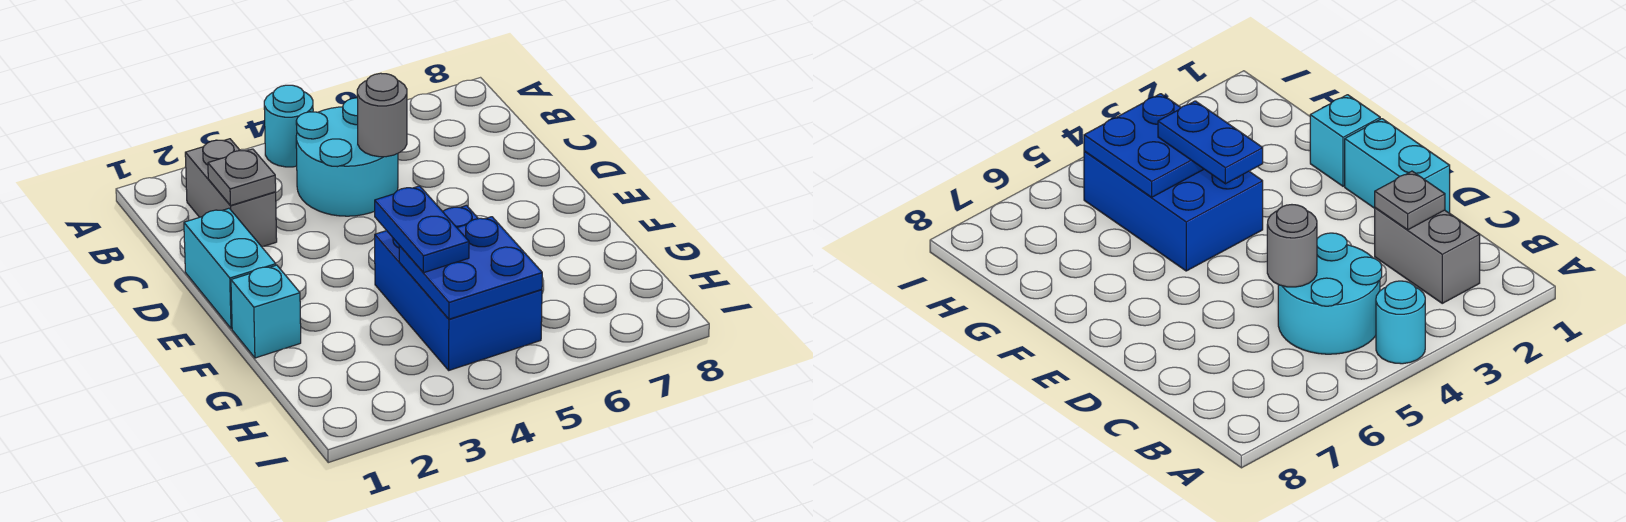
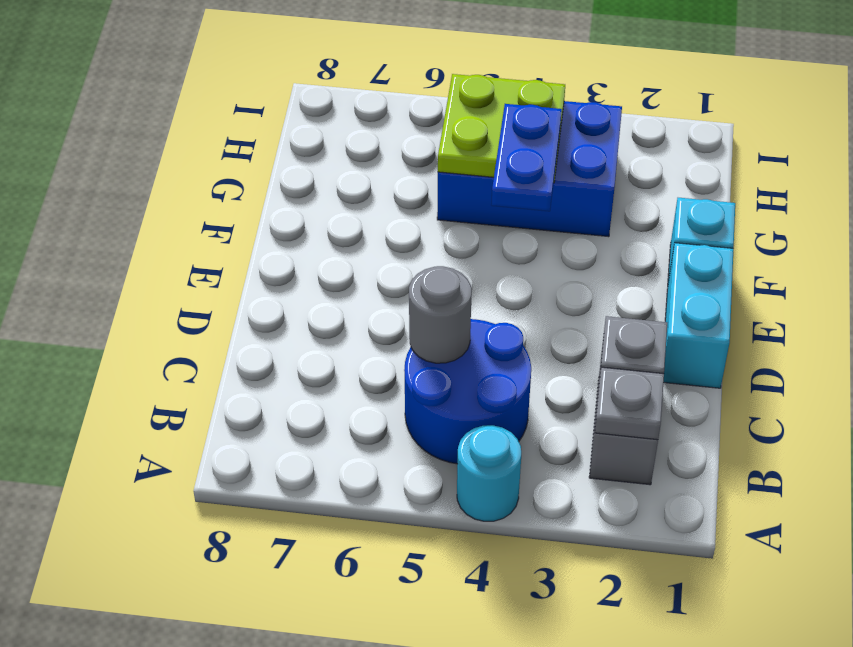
none -> grey plate B2 level 2
cyan round brick B4:C5 level 1 -> blue round brick B4:C5 level 1
blue brick F4:H5 level 1 -> blue brick G3:H5 level 1
blue plate G4:H5 level 2 -> lime plate G4:H5 level 2

